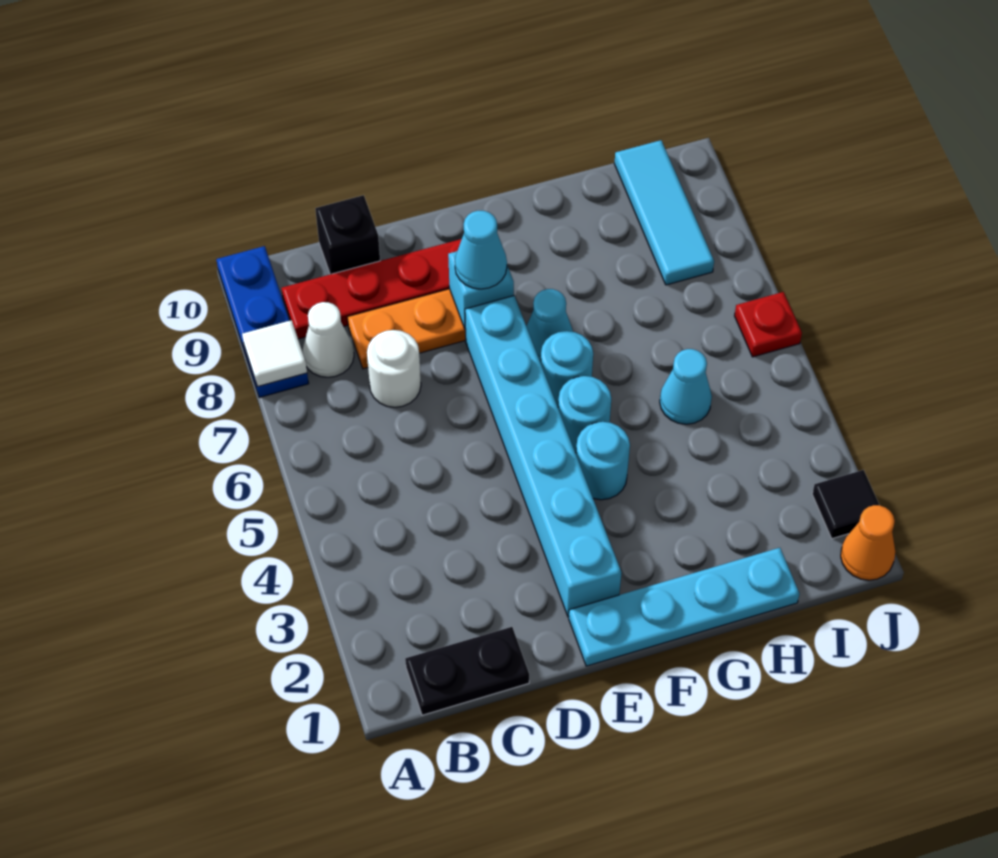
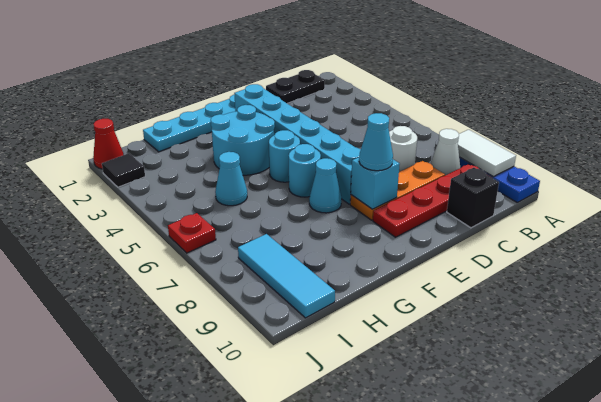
white tile A8 level 2 -> white tile A8:A9 level 2
cyan round brick F4 level 1 -> cyan round brick F3:G4 level 1
orange cone J1 level 1 -> red cone J1 level 1

